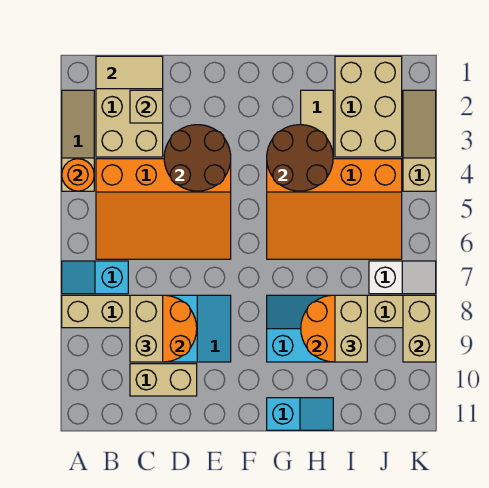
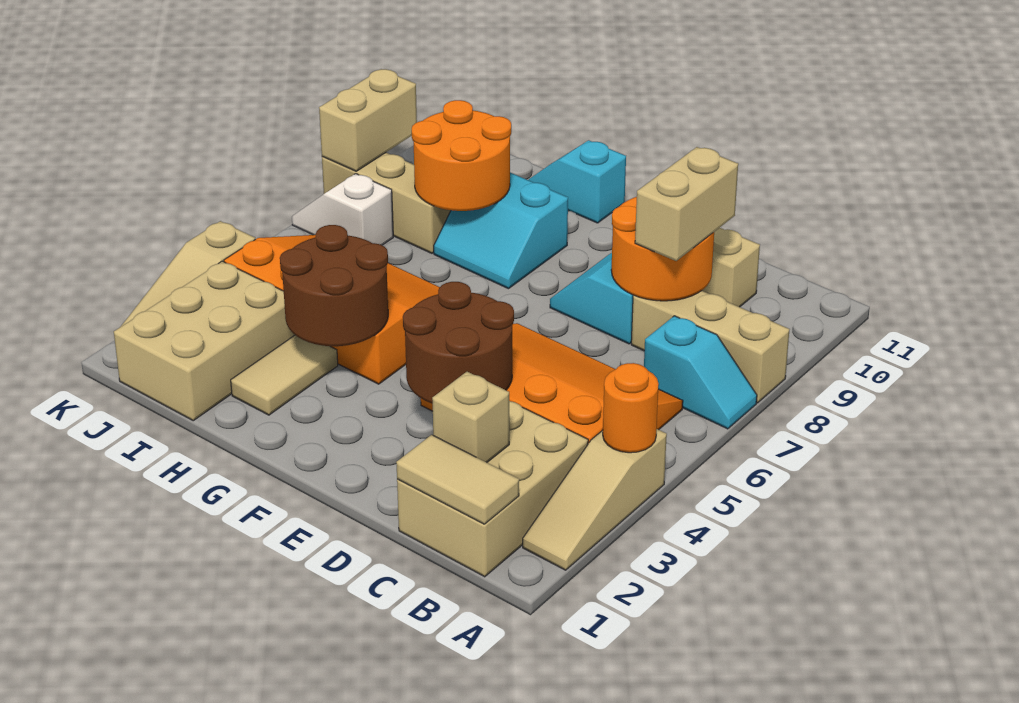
tan brick I8:I9 level 3 -> none

